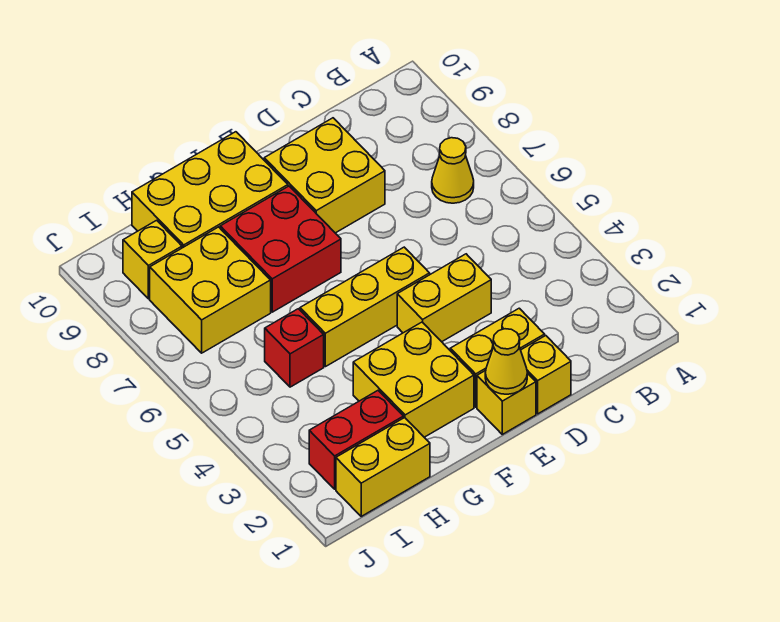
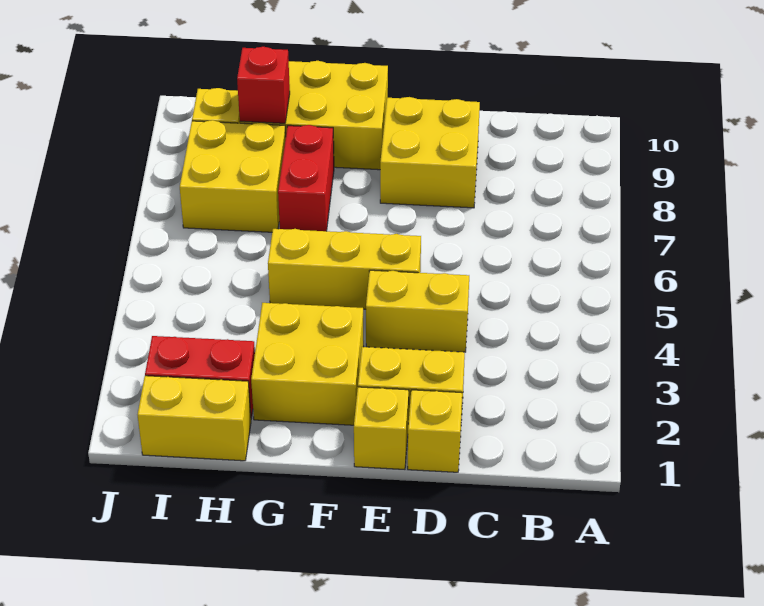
yellow cone B7 level 1 -> none
yellow cone E1 level 2 -> none
red brick F7:G8 level 1 -> red brick G7:G8 level 1
red brick H5 level 1 -> red brick H9 level 2

